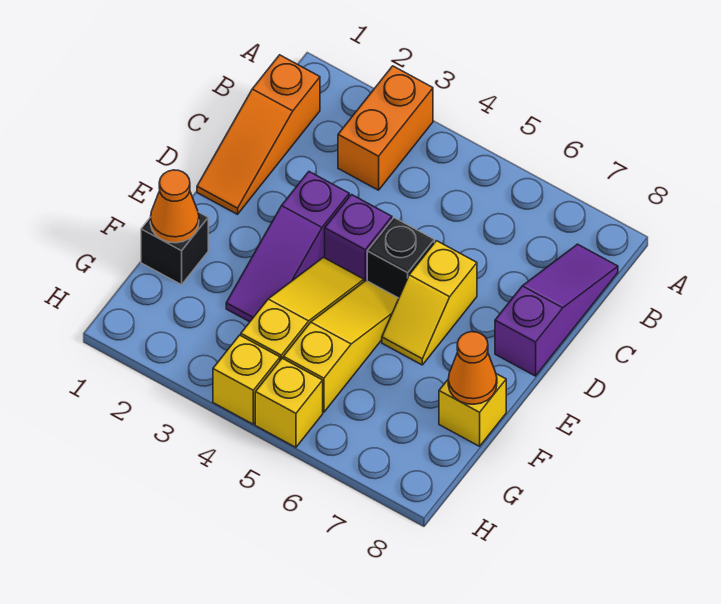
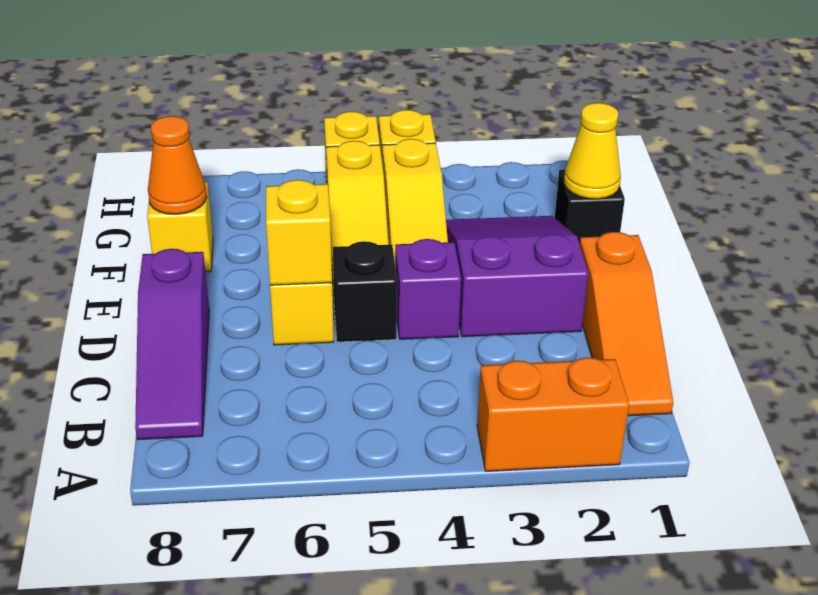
orange brick A3:B3 level 1 -> orange brick A2:A3 level 1
orange slope B1:D1 level 1 top B -> orange slope B1:D1 level 1 top D
purple slope D3:F3 level 1 top D -> purple slope D2:F3 level 1 top D
none -> yellow brick D6 level 2
orange cone F1 level 2 -> yellow cone F1 level 2

